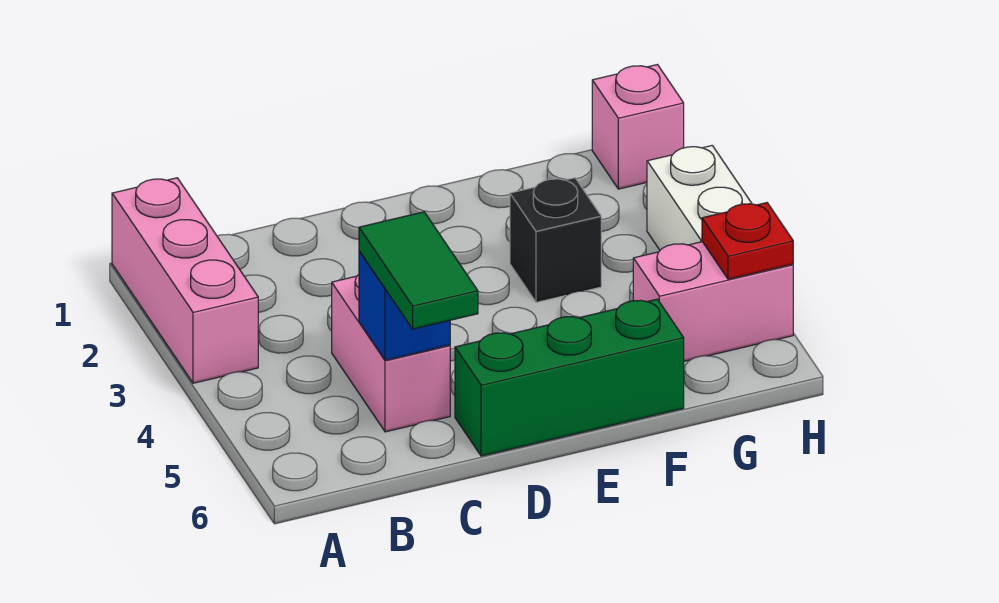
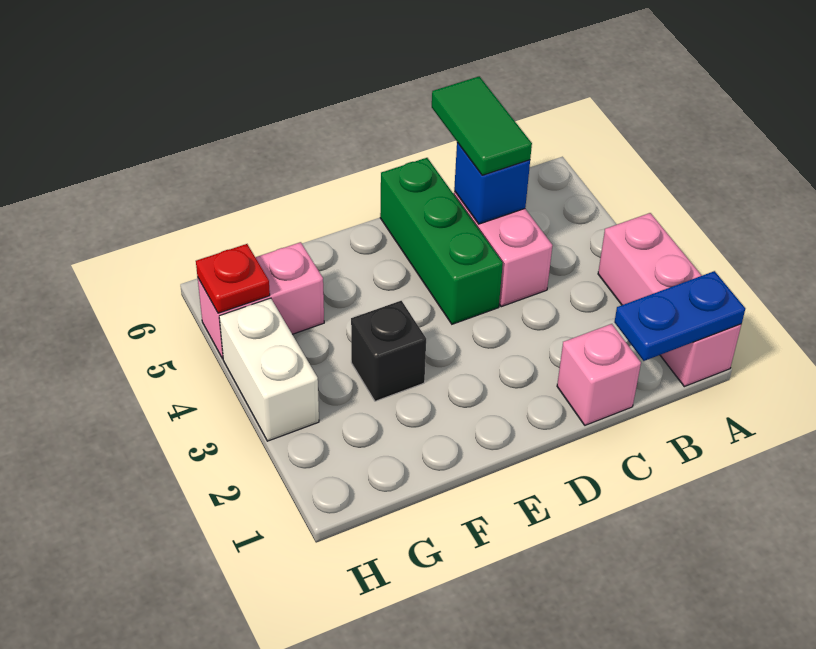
none -> blue plate A1:B1 level 2
green brick D6:F6 level 1 -> green brick D4:D6 level 1
pink brick H1 level 1 -> pink brick C1 level 1

